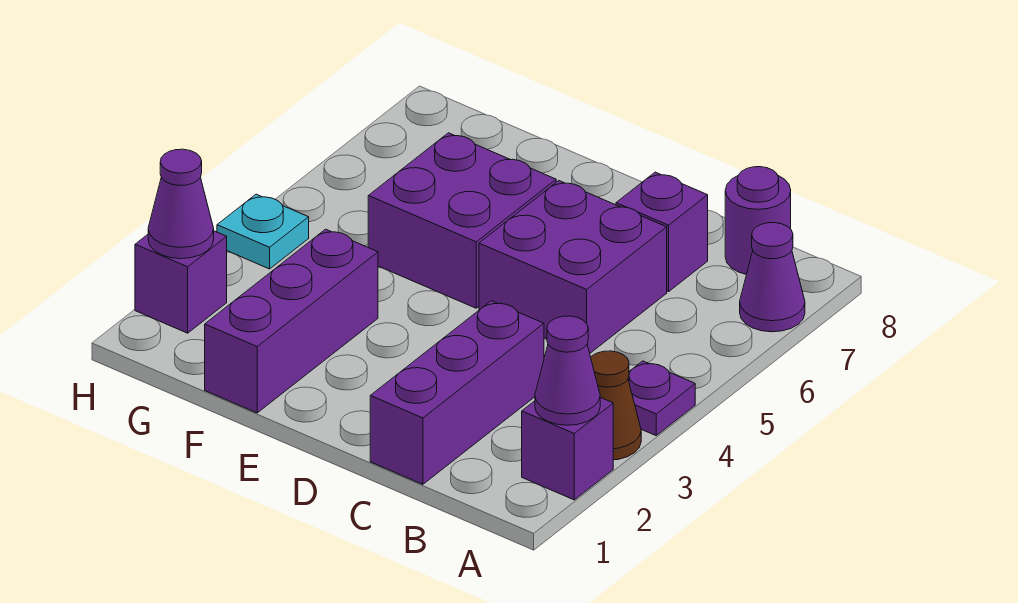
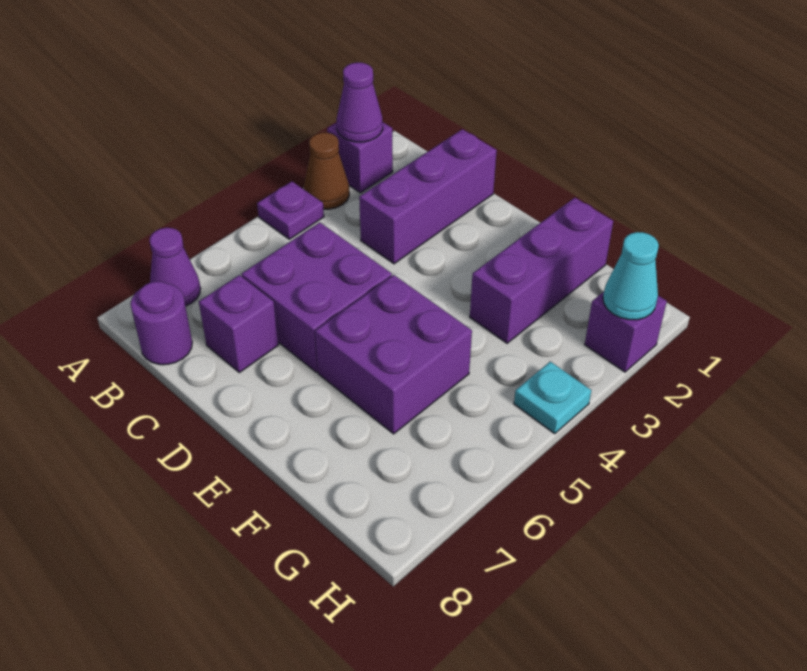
purple cone H2 level 2 -> cyan cone H2 level 2

